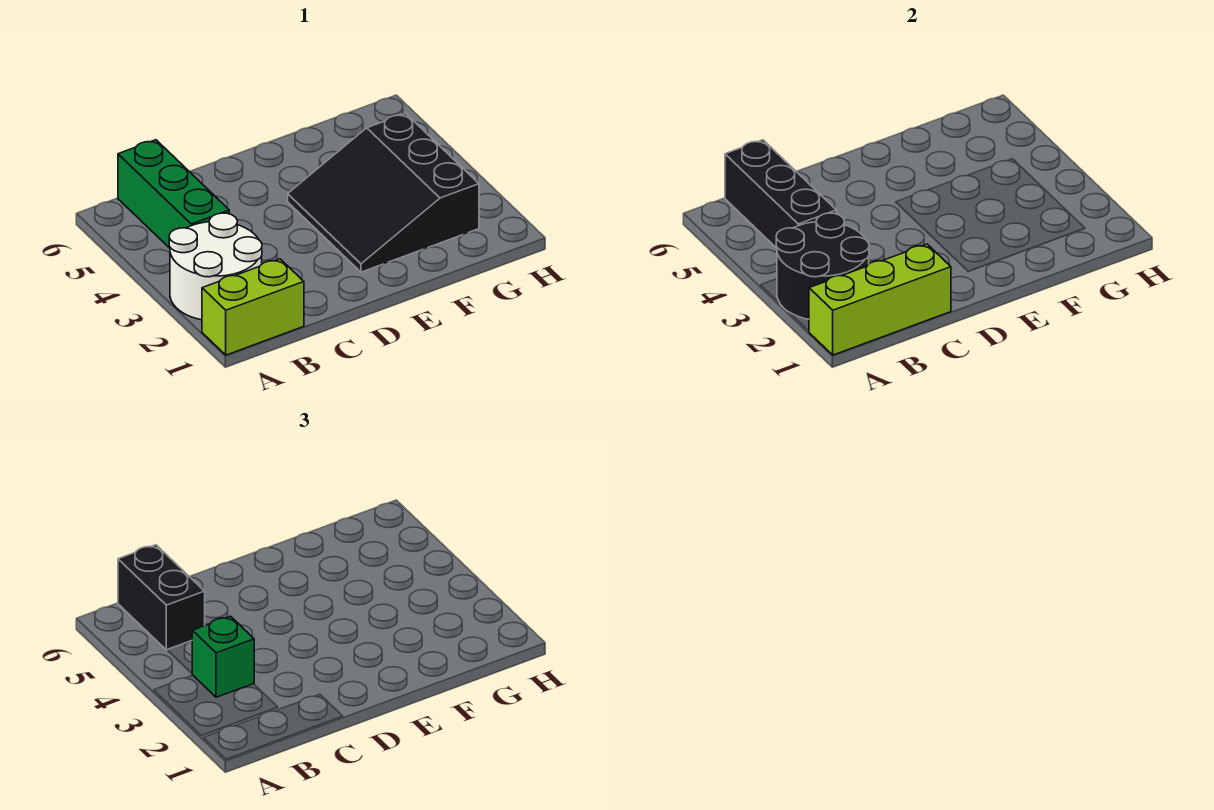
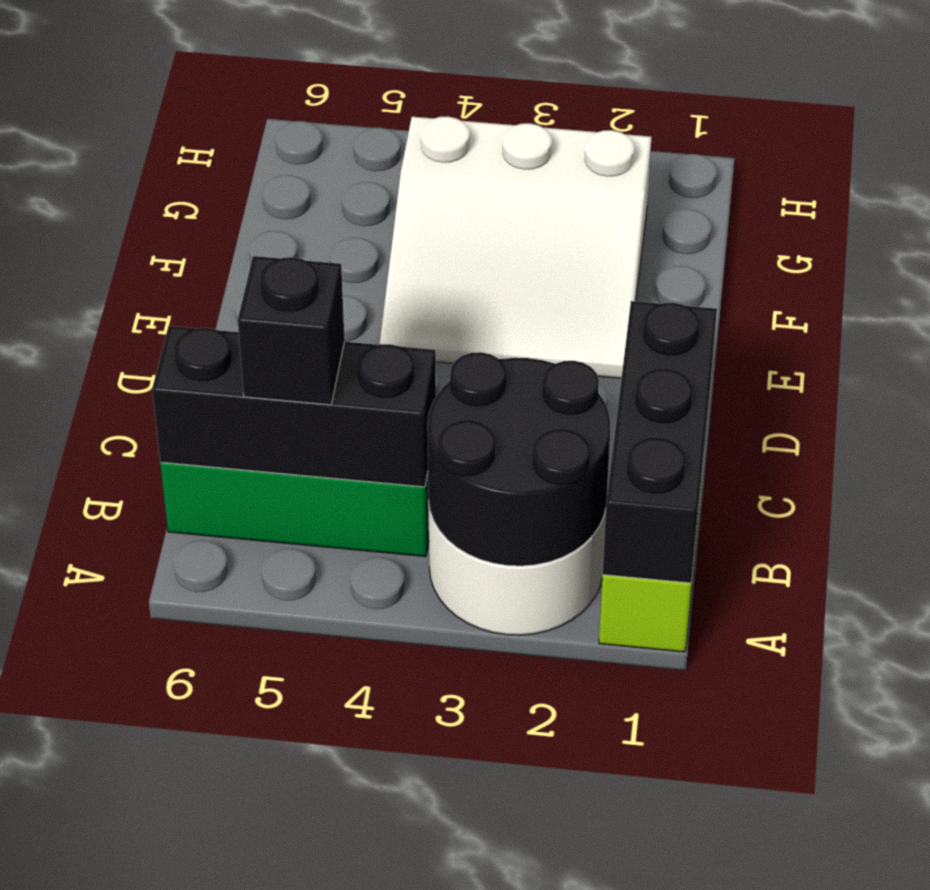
lime brick A1:C1 level 2 -> black brick A1:C1 level 2
green brick B3 level 3 -> none
black brick B5:B6 level 3 -> black brick B5 level 3
black slope E2:G4 level 1 top G -> white slope E2:G4 level 1 top G

